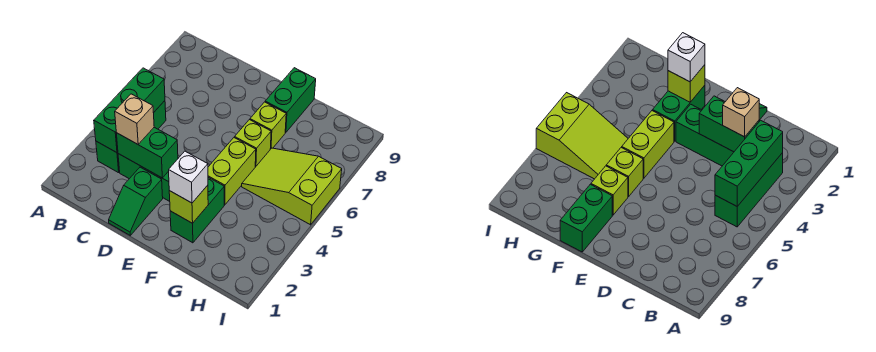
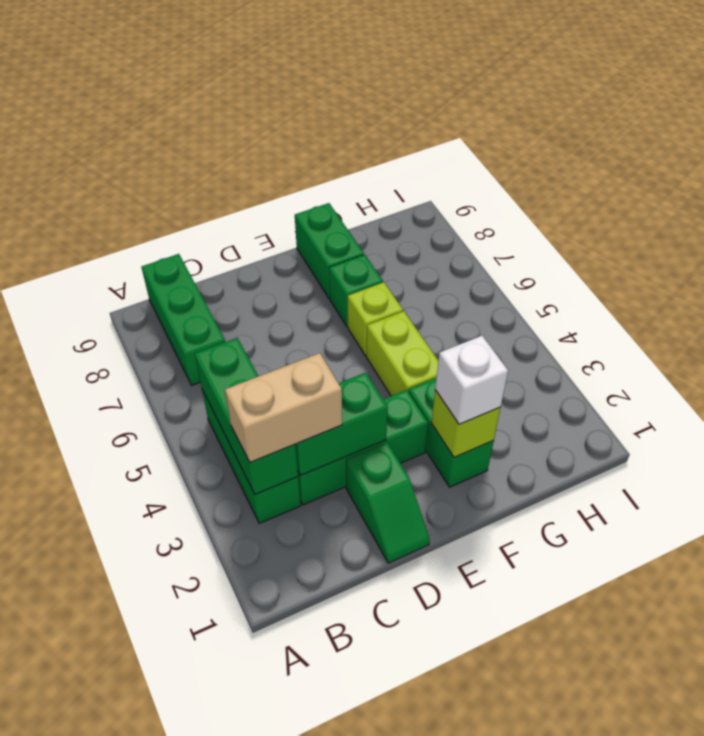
none -> green brick B7:B9 level 1
tan brick C3 level 3 -> tan brick B3:C3 level 3
lime brick F7 level 1 -> green brick F7 level 1
lime slope G5:I6 level 1 top I -> none

